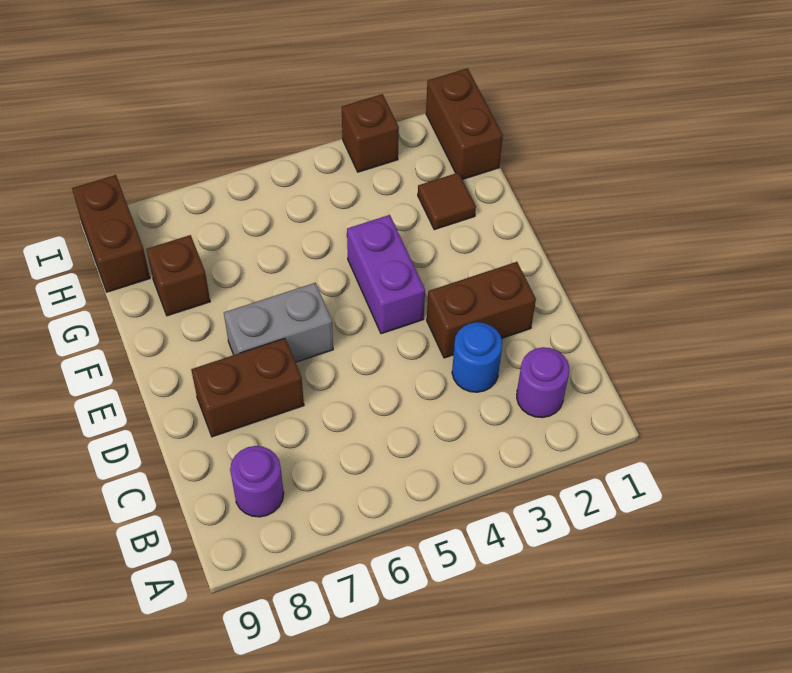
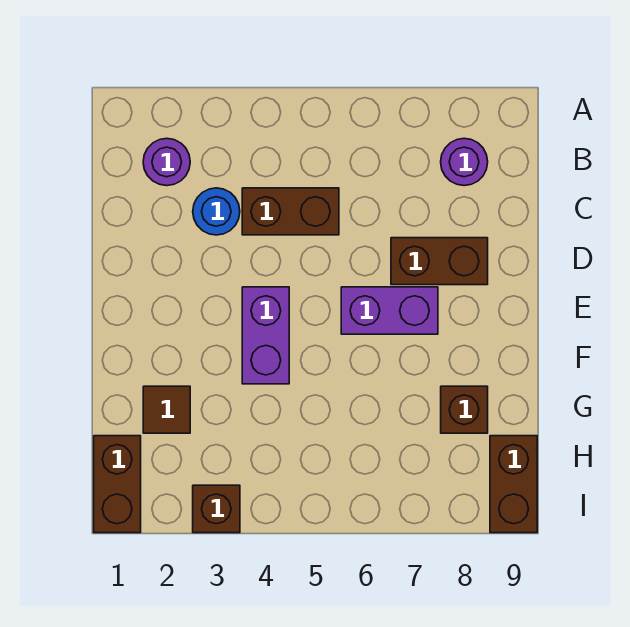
brown brick D2:D3 level 1 -> brown brick C4:C5 level 1
grey brick E6:E7 level 1 -> purple brick E6:E7 level 1

